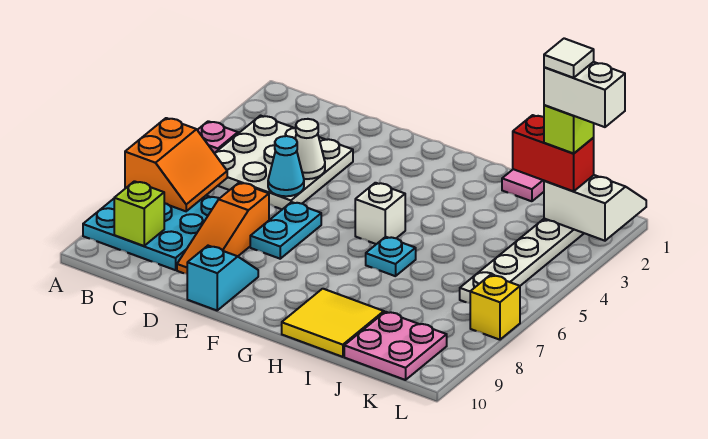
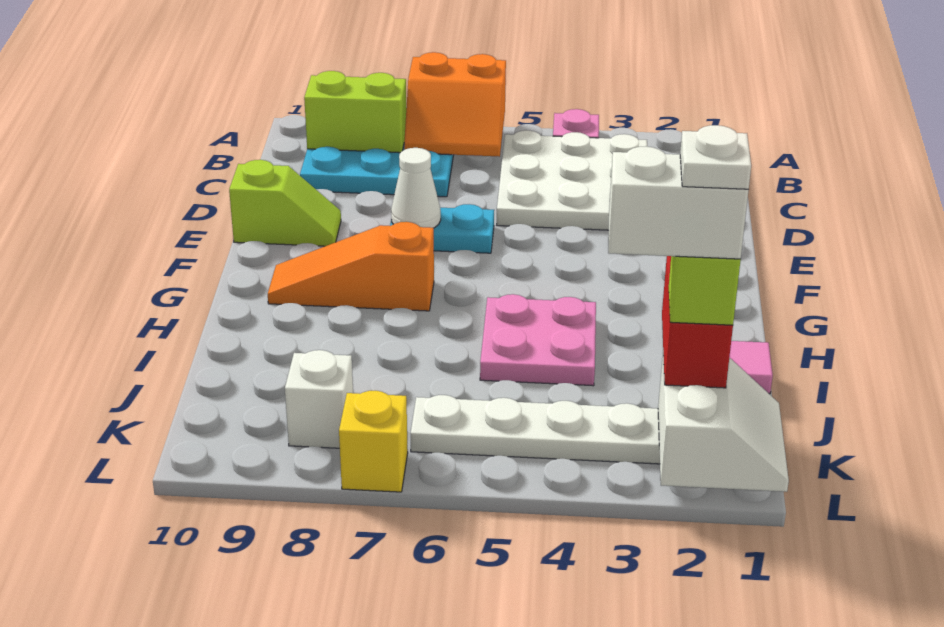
lime brick B9 level 2 -> lime brick B8:B9 level 2
white cone D4 level 2 -> white cone E7 level 2
cyan cone D5 level 2 -> none
orange slope D7:D9 level 1 top 7 -> orange slope G7:G9 level 1 top 7
cyan slope E9:E10 level 1 top 10 -> lime slope E9:E10 level 1 top 10
white brick G5 level 1 -> white brick K8 level 1
cyan plate H6 level 1 -> none
yellow tile H9:I10 level 1 -> none
pink plate J9:K10 level 1 -> pink plate H4:I5 level 1
white brick K2:L2 level 5 -> white brick K2:K3 level 5
white tile K2 level 6 -> white plate K2 level 6

